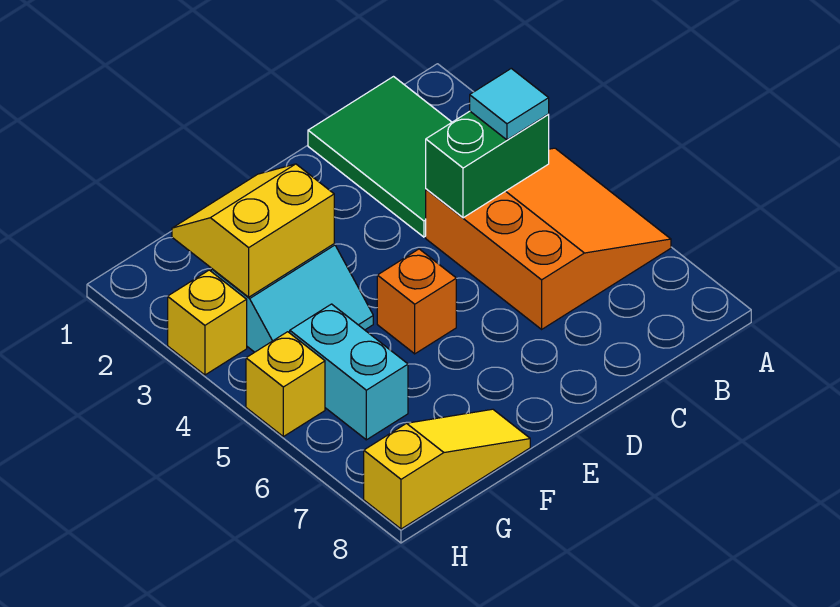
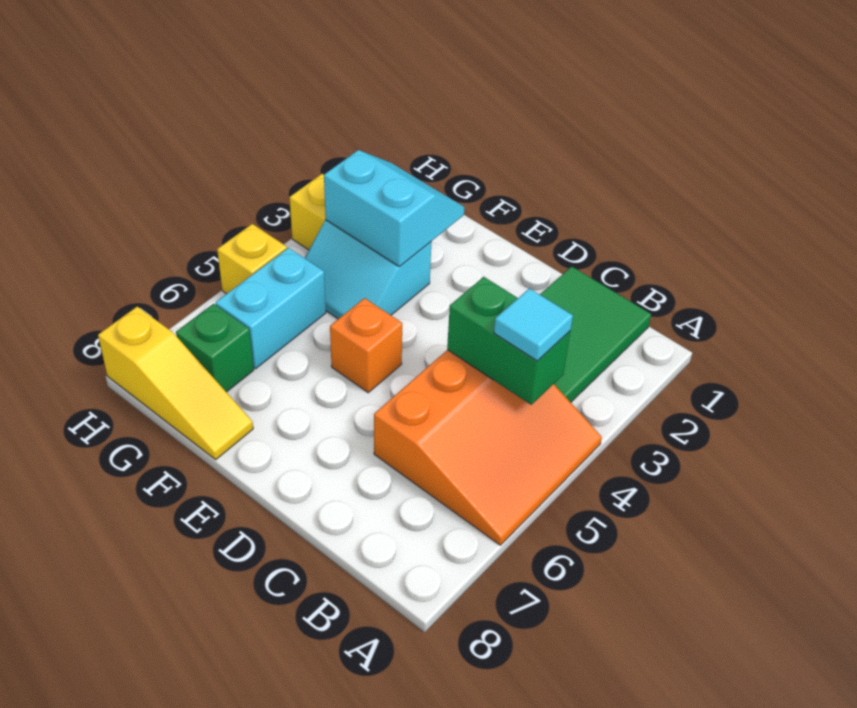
yellow slope F2:G3 level 2 top 3 -> cyan slope F2:G3 level 2 top 3
none -> green brick G7 level 1

